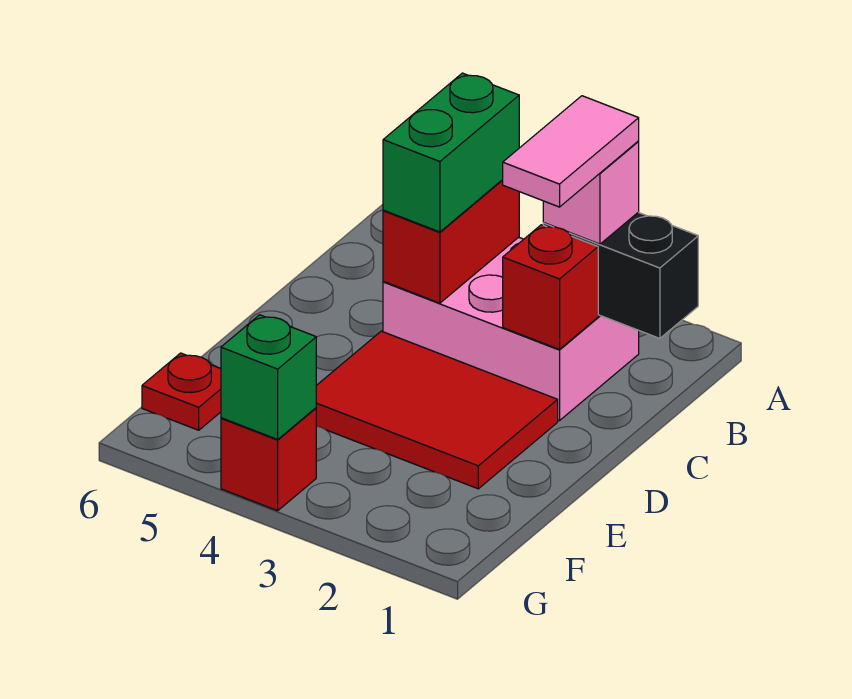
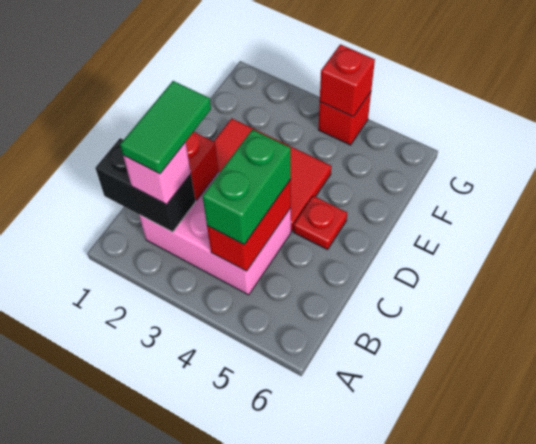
pink tile B2:C2 level 4 -> green tile B2:C2 level 4
red plate F6 level 1 -> red plate D5 level 1
green brick G4 level 2 -> red brick G4 level 2

